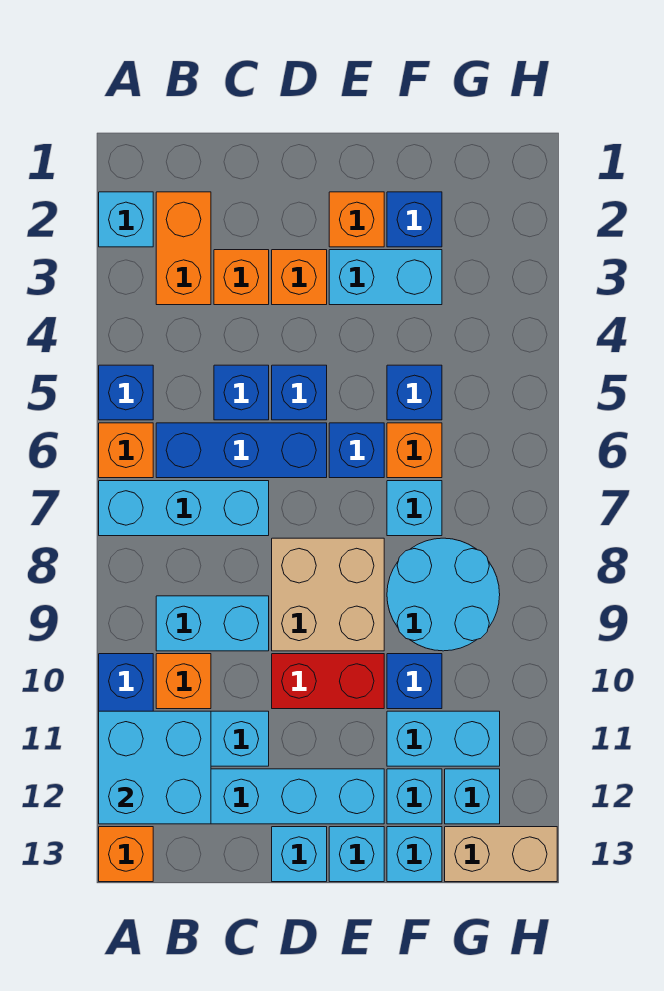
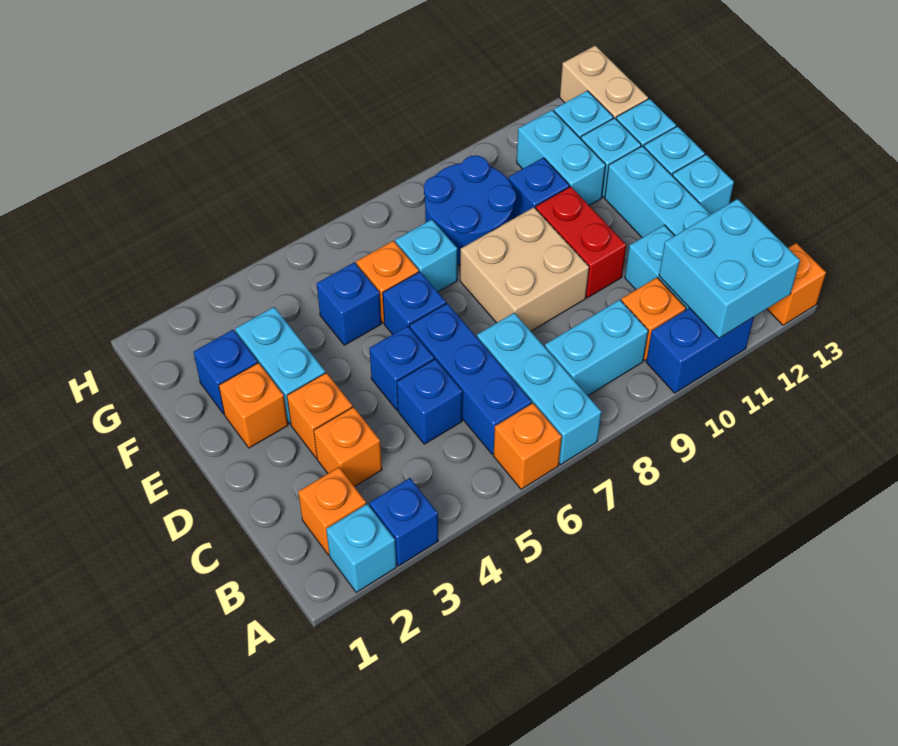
blue brick A5 level 1 -> blue brick A3 level 1
orange brick B2:B3 level 1 -> orange brick B2 level 1
cyan brick B9:C9 level 1 -> cyan brick B8:B9 level 1
cyan round brick F8:G9 level 1 -> blue round brick F8:G9 level 1

